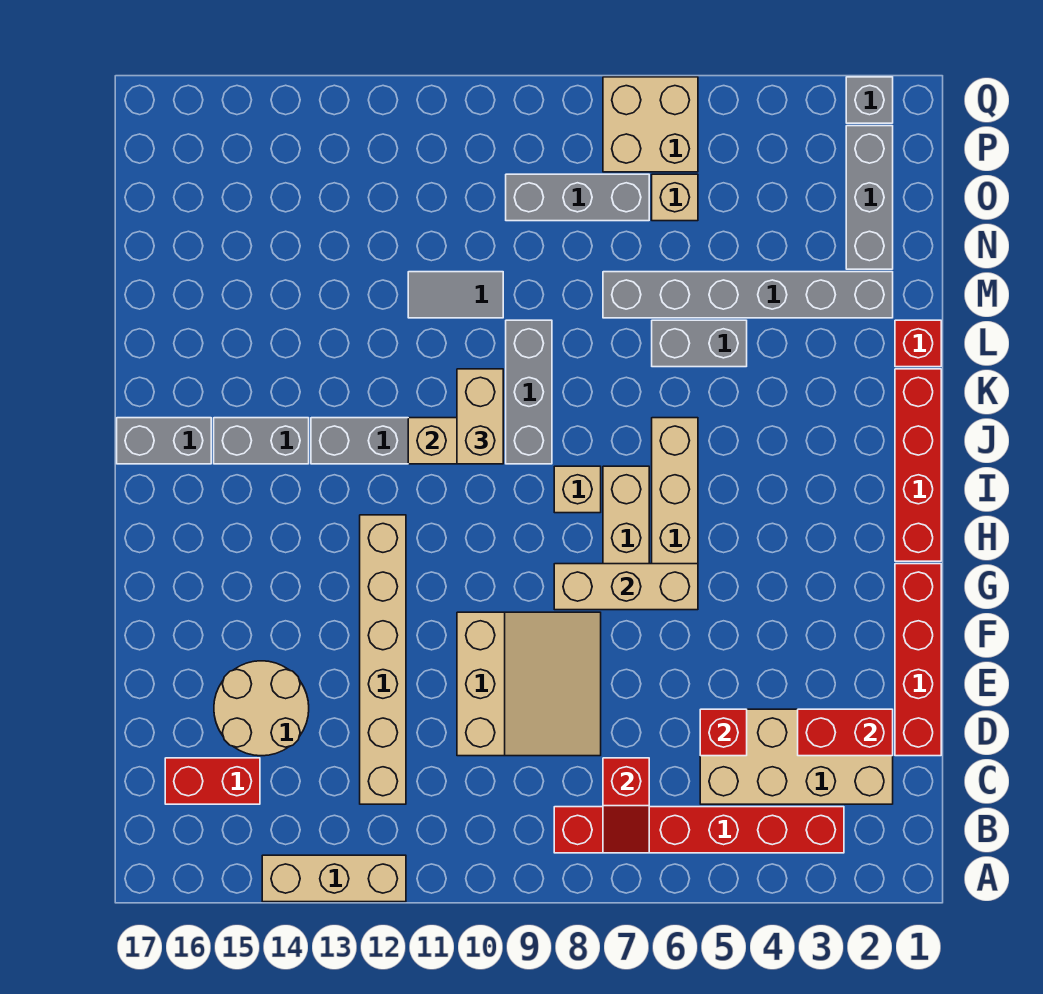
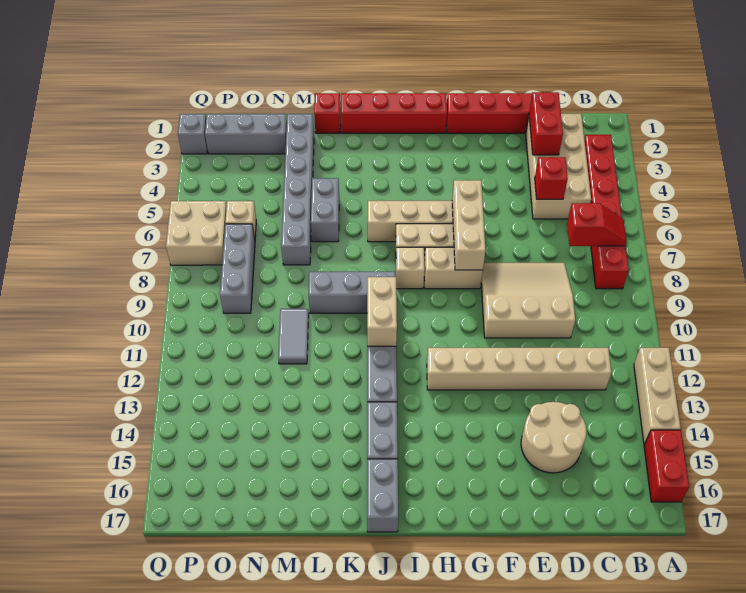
red brick C15:C16 level 1 -> red brick A15:A16 level 1
tan brick J10:K10 level 3 -> tan brick G8:H8 level 1

